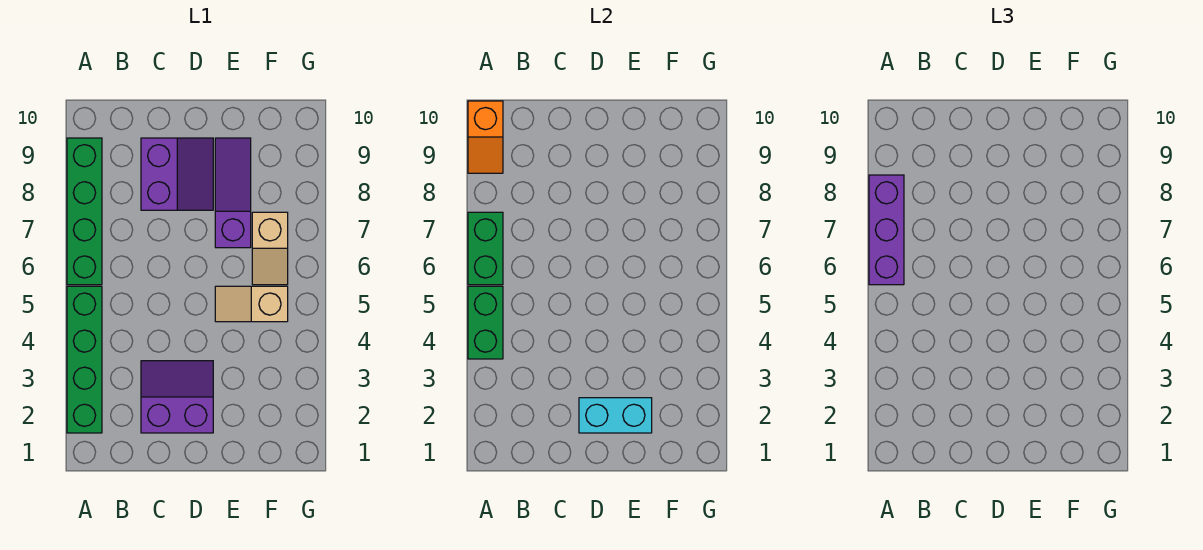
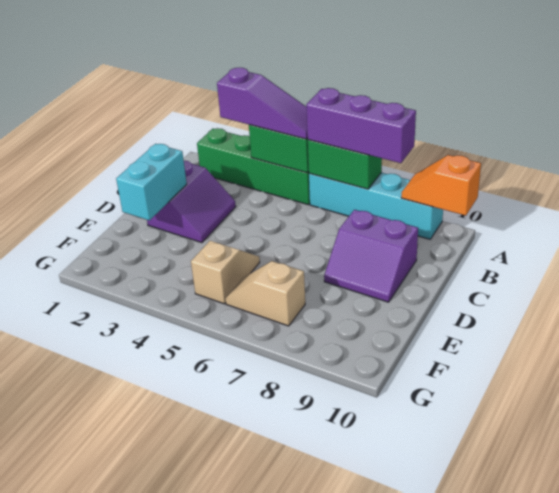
green brick A6:A9 level 1 -> cyan brick A6:A9 level 1
purple slope E7:E9 level 1 top 7 -> purple slope A3:A5 level 3 top 3

